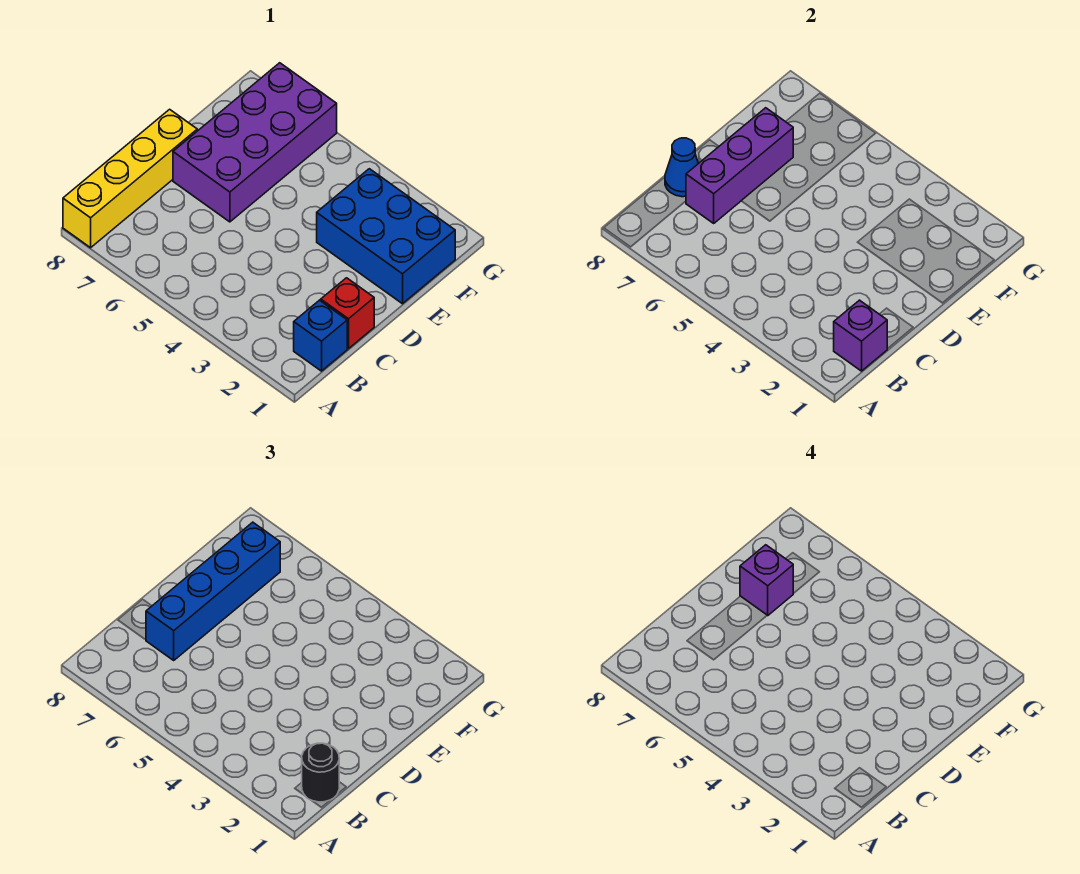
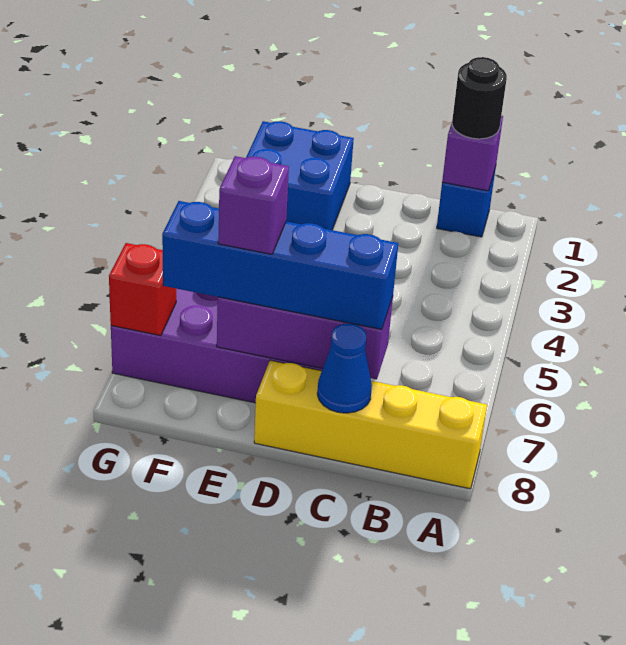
red brick C1 level 1 -> red brick G7 level 2
blue brick E1:F3 level 1 -> blue brick E1:F2 level 1

